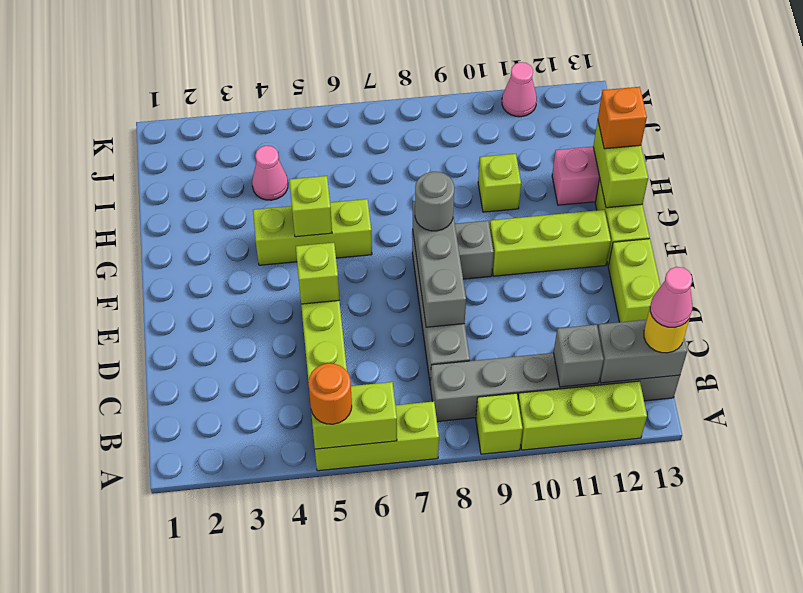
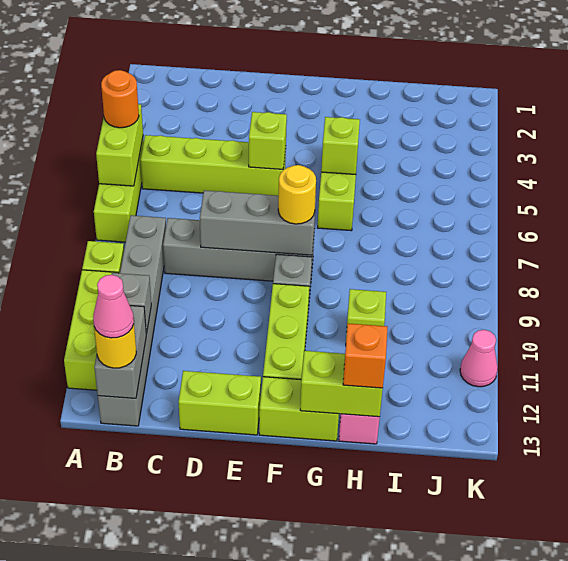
grey round brick F8 level 3 -> yellow round brick F8 level 3
pink cone I4 level 1 -> none

